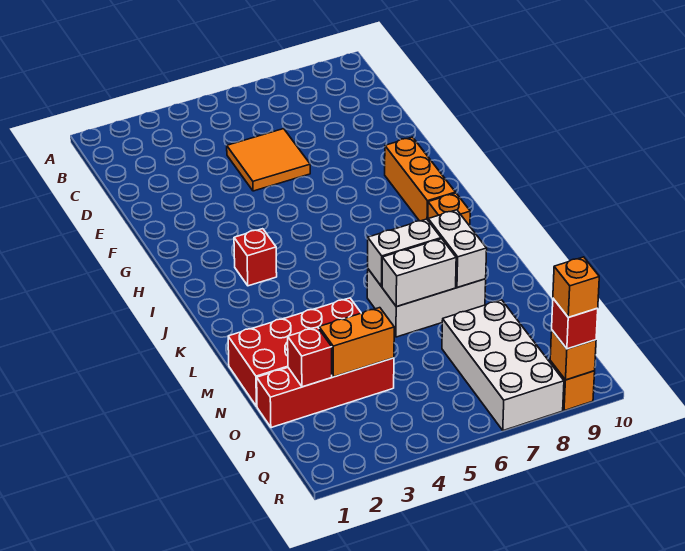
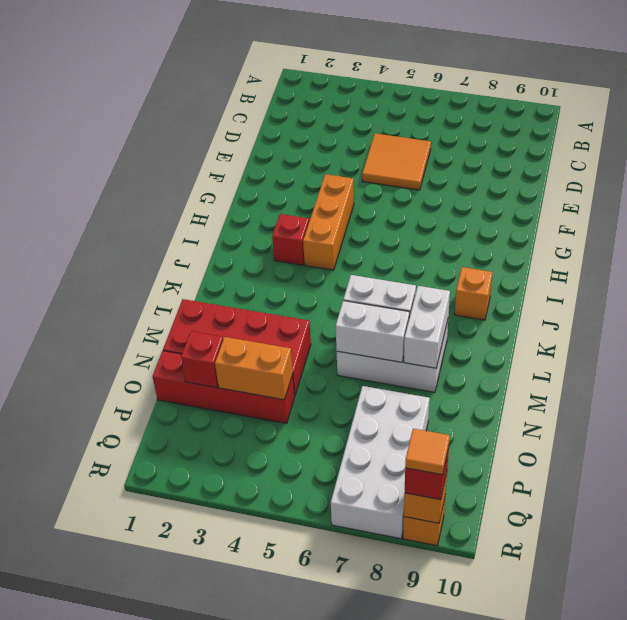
orange brick G9:I9 level 1 -> orange brick G4:I4 level 1
orange brick R9 level 4 -> orange tile R9 level 4

